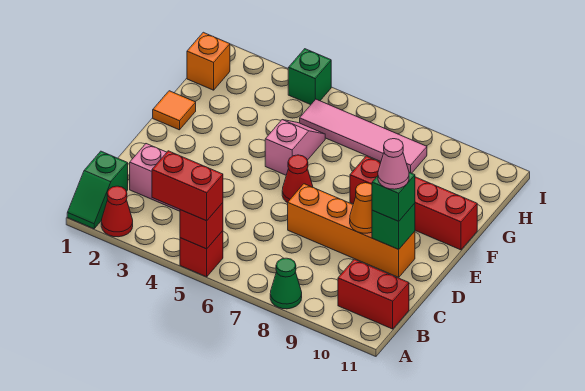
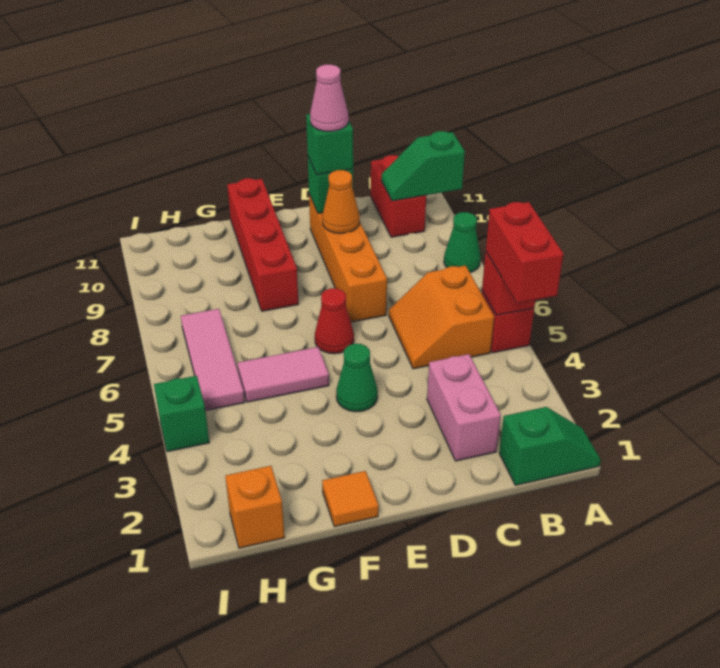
red cone A2 level 1 -> none
none -> green slope A10:B10 level 2 top A
none -> orange slope B5:C6 level 1 top B
none -> green cone E4 level 1
pink slope F5:G5 level 1 top F -> pink tile F5:G5 level 1
pink tile H5:H8 level 1 -> pink tile H5:H7 level 1

